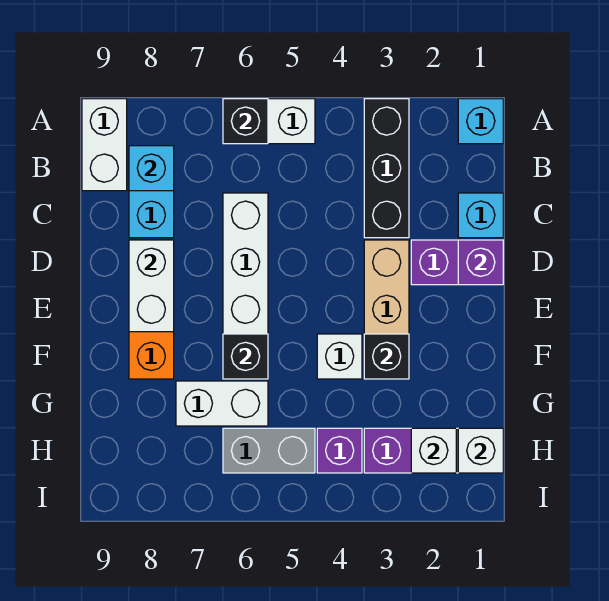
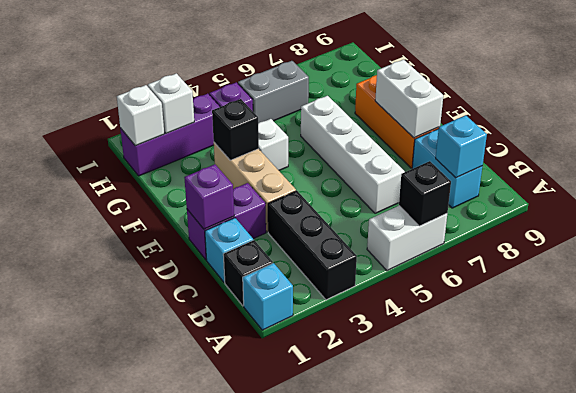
white brick A9:B9 level 1 -> none
black brick F6 level 2 -> black brick B1 level 1
white brick G6:G7 level 1 -> none

